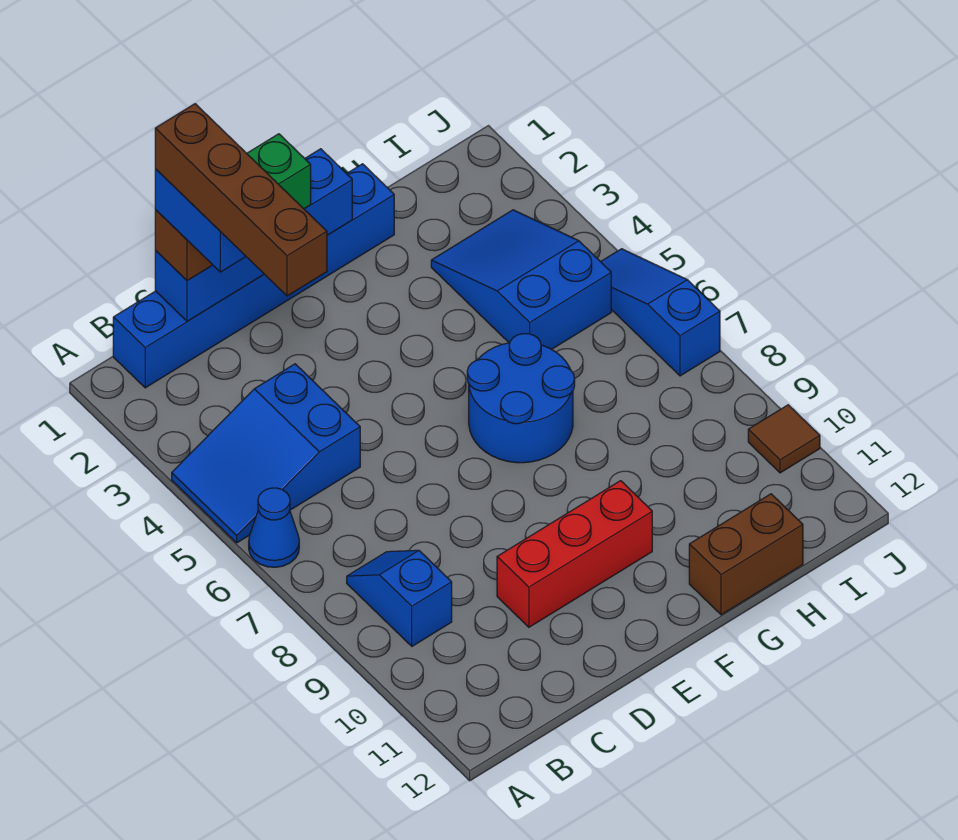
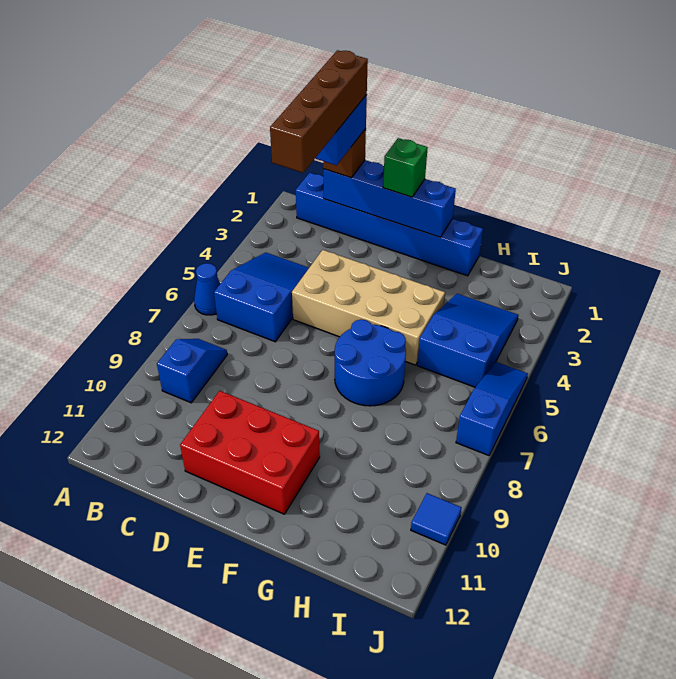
blue slope A4:C5 level 1 top C -> blue slope B4:C6 level 1 top 6
none -> tan brick D4:G5 level 1
red brick D10:F10 level 1 -> red brick D10:F11 level 1
brown brick G12:H12 level 1 -> none
brown tile J10 level 1 -> blue tile J10 level 1

